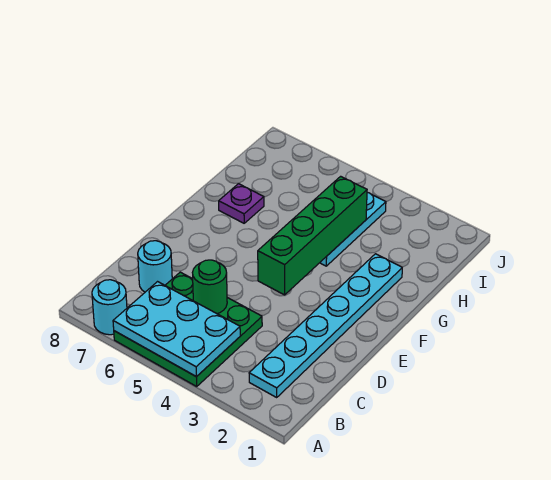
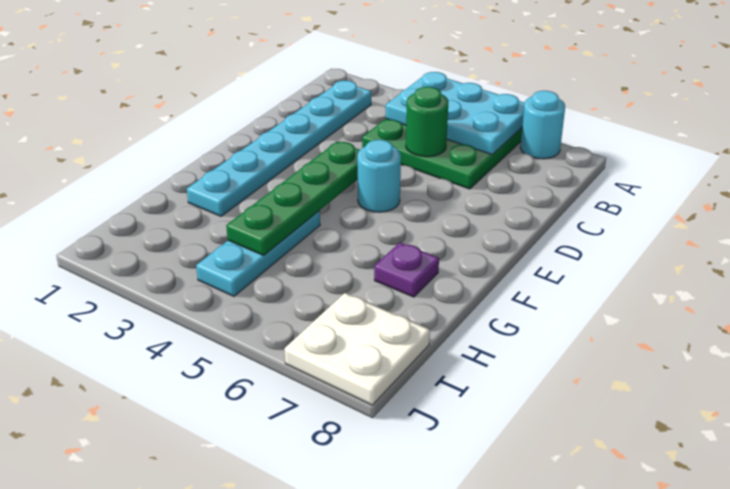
cyan round brick C7 level 1 -> cyan round brick E5 level 1
green brick E4:H4 level 2 -> green plate E4:H4 level 2
none -> white plate I7:J8 level 1

